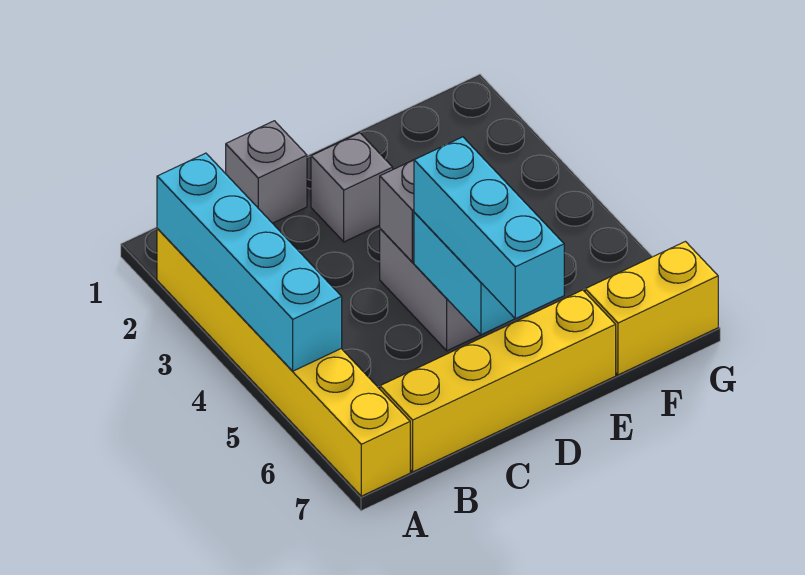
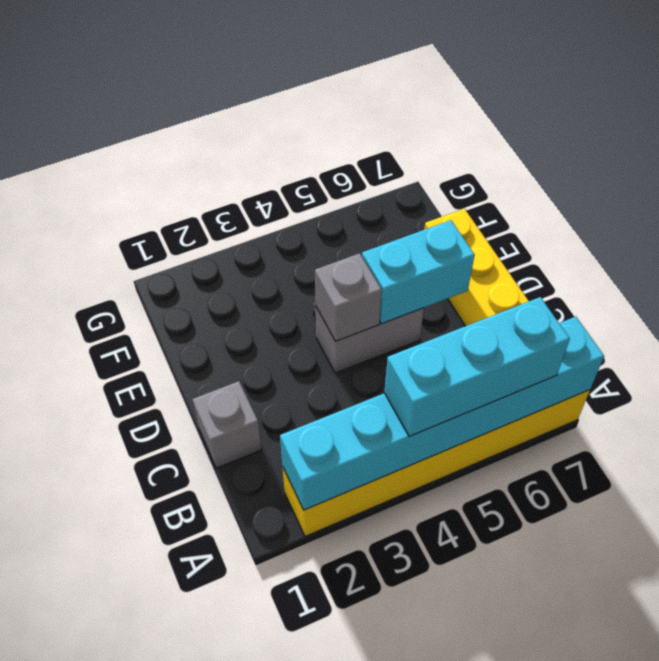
cyan brick A2:A5 level 2 -> cyan brick A2:A7 level 2
grey brick D2 level 1 -> none
cyan brick D5:D7 level 3 -> cyan brick A4:A6 level 3
yellow brick F7:G7 level 1 -> none

